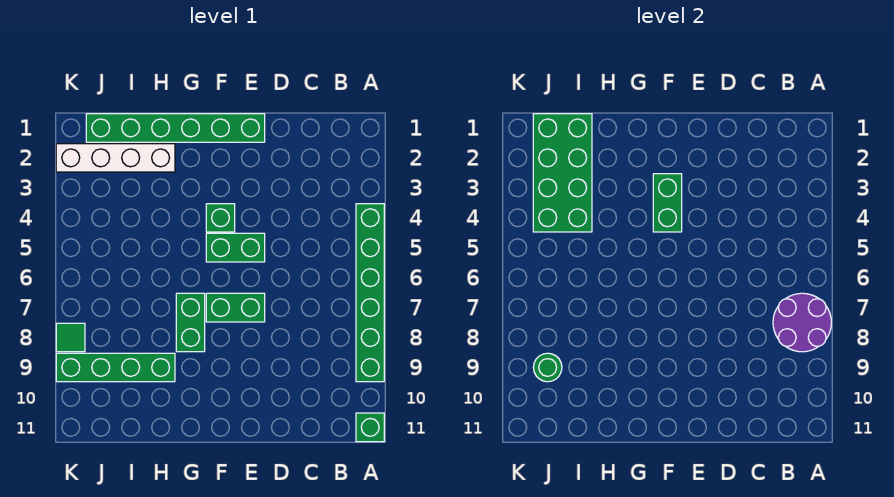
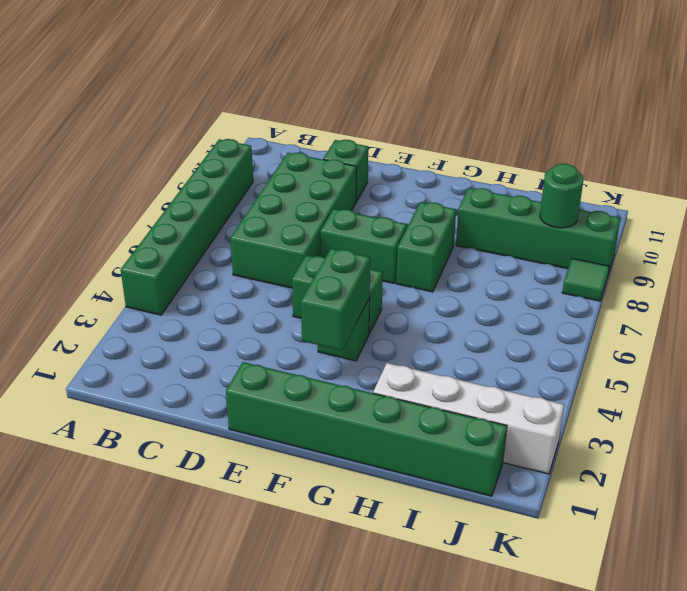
purple round brick A7:B8 level 2 -> none
green brick A11 level 1 -> green brick D10 level 1
green brick I1:J4 level 2 -> green brick C6:D9 level 1

